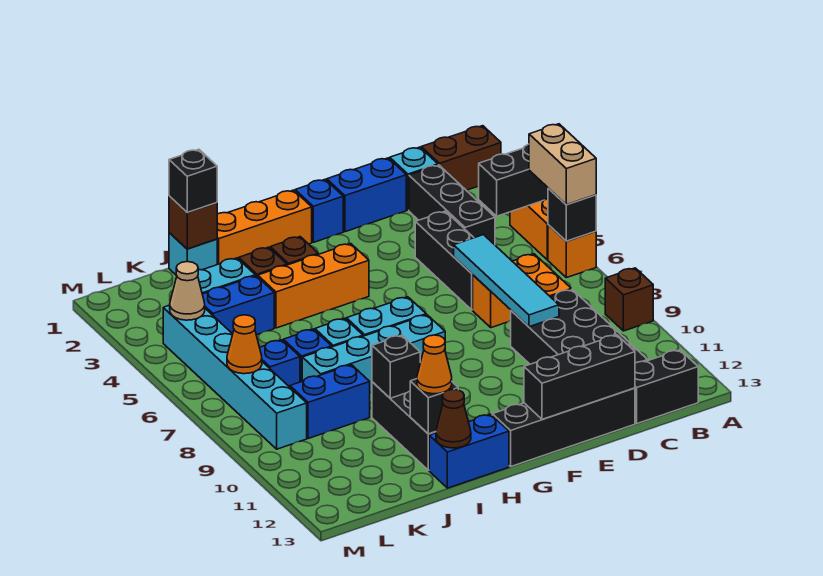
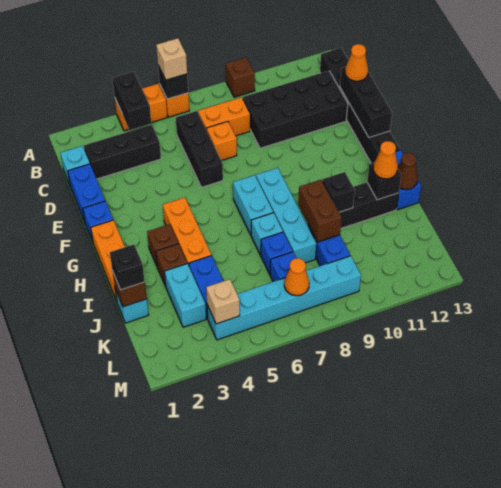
brown brick A1:B1 level 1 -> brown brick I9:J9 level 2
tan brick A5:A6 level 3 -> tan brick A6 level 3
black brick D4:D6 level 1 -> black brick C6:E6 level 1
cyan tile D6:D9 level 2 -> none
none -> orange cone D13 level 3
tan cone L4 level 2 -> tan brick L4 level 2

